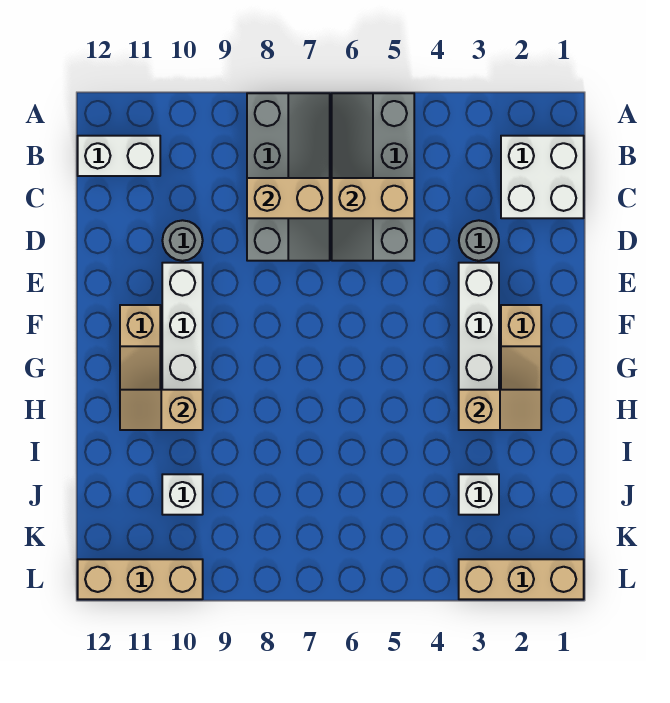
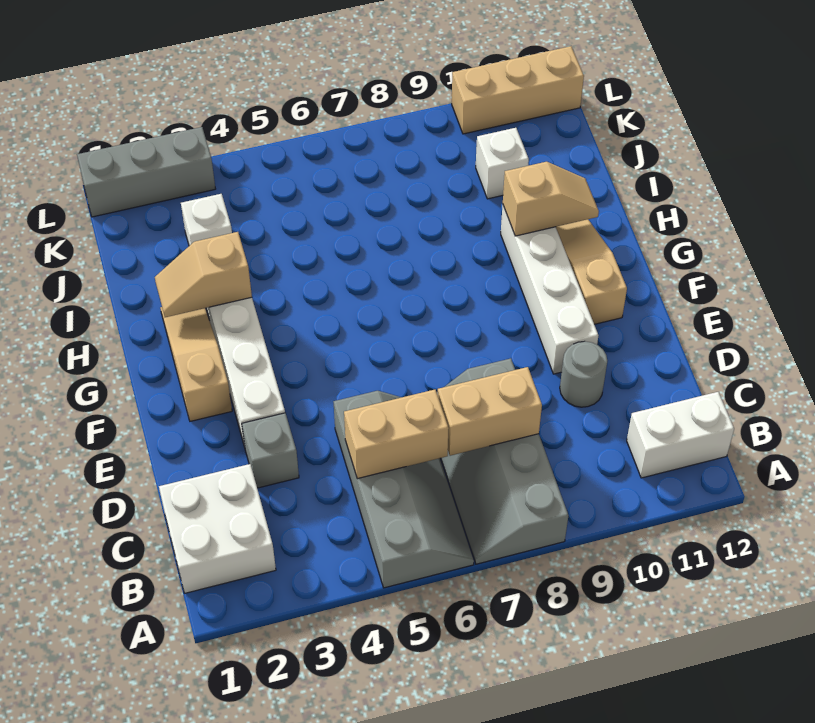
grey round brick D3 level 1 -> grey brick D3 level 1
tan brick L1:L3 level 1 -> grey brick L1:L3 level 1

